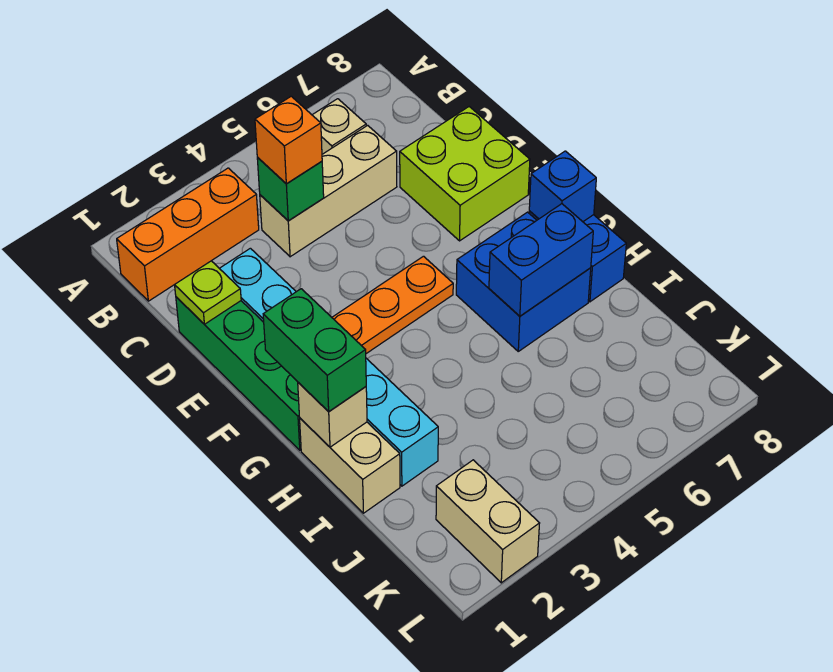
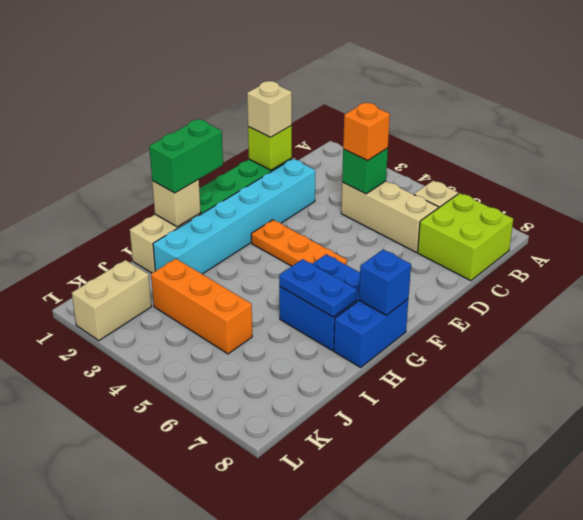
orange brick B1:B3 level 1 -> orange brick J3:J5 level 1
lime plate D1 level 2 -> lime brick D1 level 2
none -> tan brick D1 level 3
lime brick D7:E8 level 1 -> lime brick B7:C8 level 1
blue brick H6:H7 level 2 -> blue plate H6:H7 level 2

